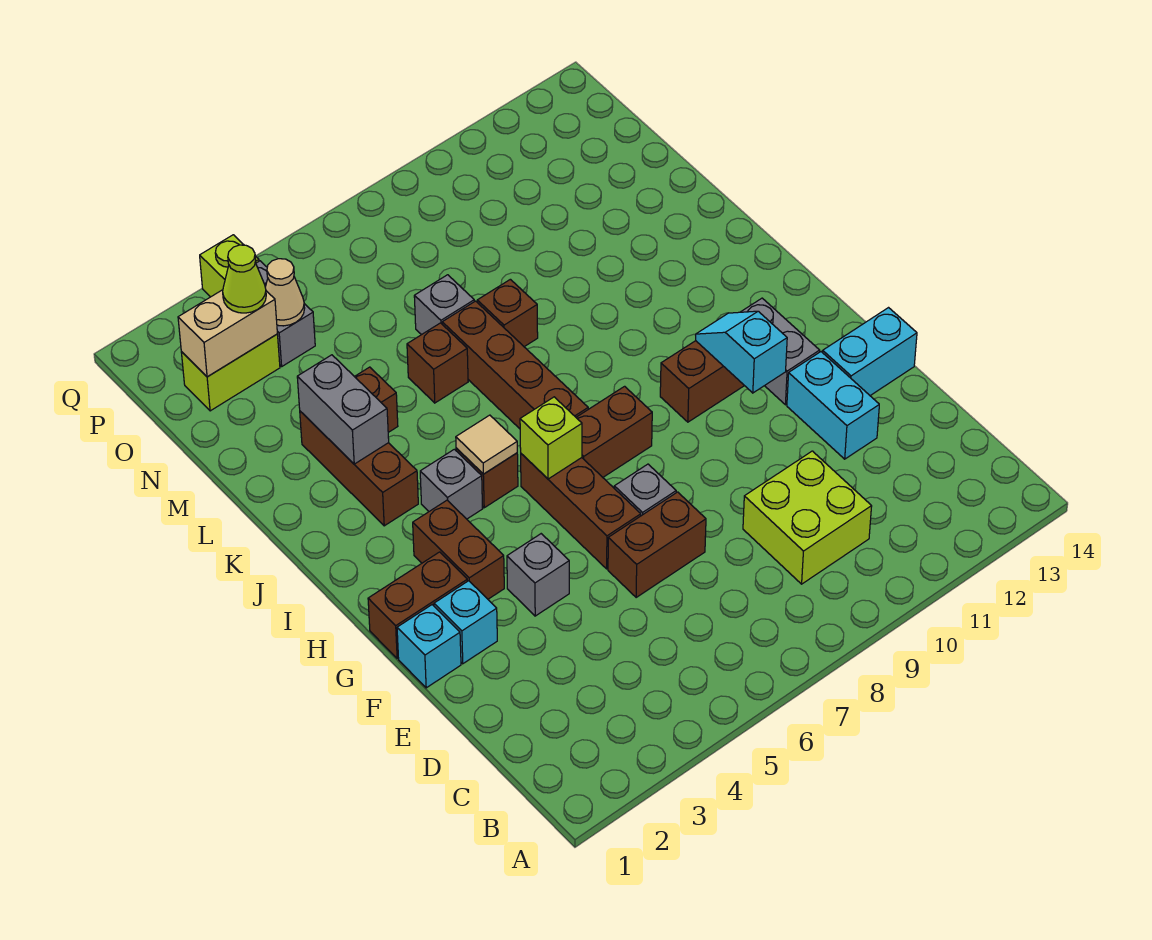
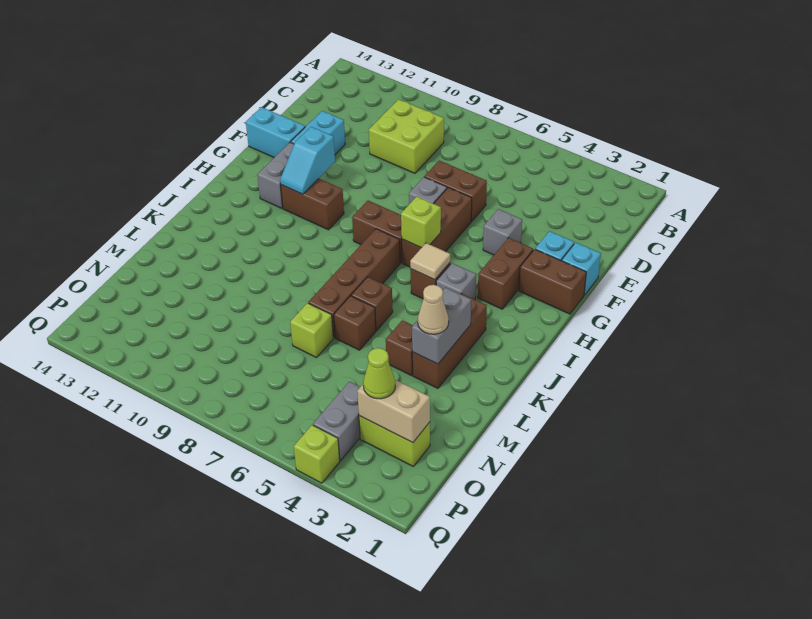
brown brick L8 level 1 -> brown brick K6 level 1
grey brick M7 level 1 -> lime brick M7 level 1
tan cone O4 level 2 -> tan cone L3 level 3

